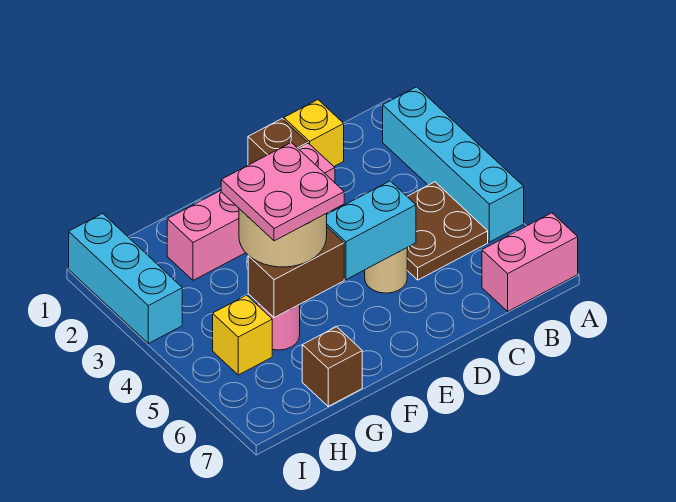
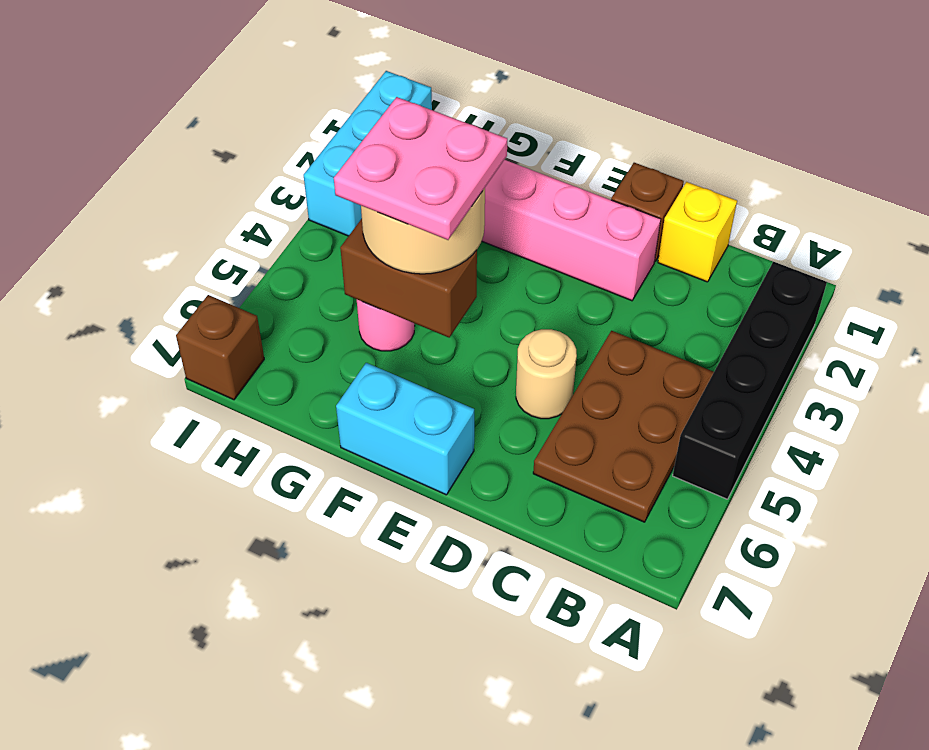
cyan brick A2:A5 level 1 -> black brick A2:A5 level 1
pink brick A7:B7 level 1 -> none
brown plate B4:C5 level 1 -> brown plate B4:C6 level 1
cyan brick D5:E5 level 2 -> cyan brick E7:F7 level 1
brown brick G7 level 1 -> brown brick I7 level 1
yellow brick H5 level 1 -> none

